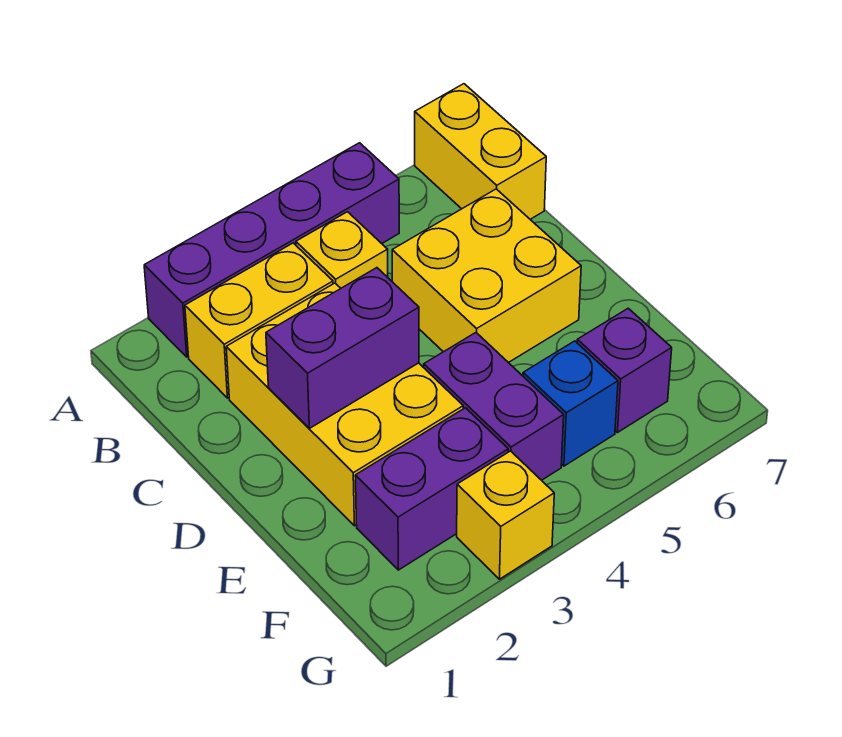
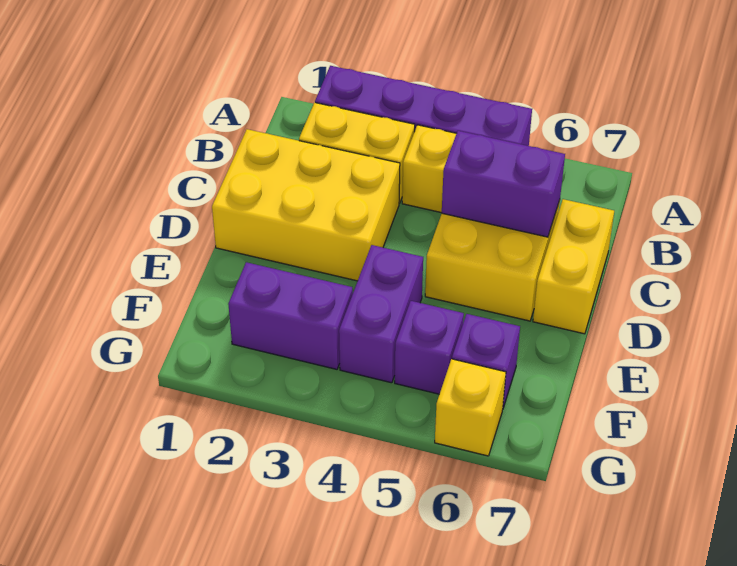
yellow brick A7:B7 level 1 -> yellow brick C7:D7 level 1
yellow brick C2:E3 level 1 -> yellow brick C1:D3 level 1
purple brick D2:D3 level 2 -> purple brick C5:C6 level 2
blue brick F5 level 1 -> purple brick F5 level 1
yellow brick G3 level 1 -> yellow brick G6 level 1

